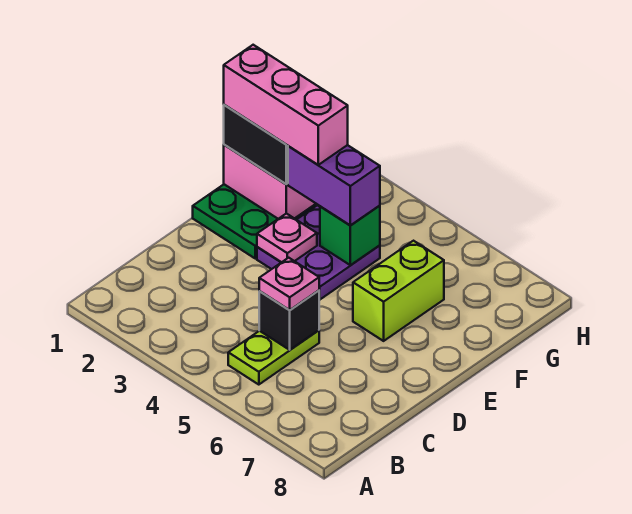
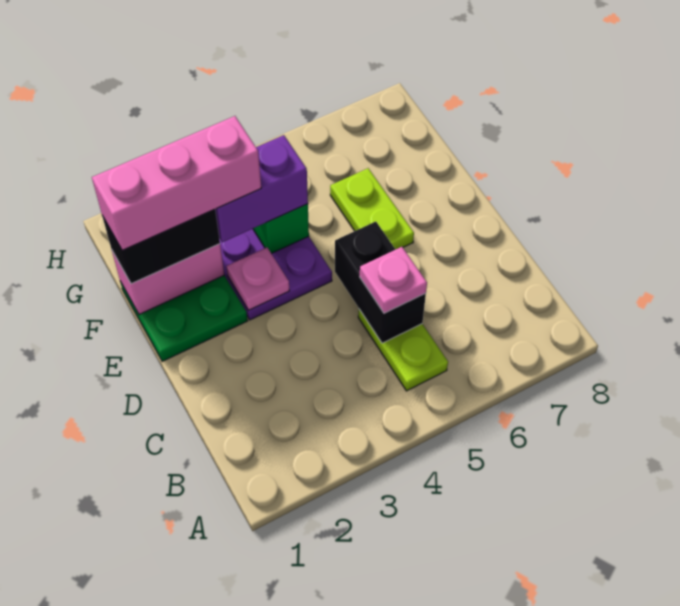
black brick C5 level 2 -> black brick C5:D5 level 2
lime brick E6:F6 level 1 -> lime plate E6:F6 level 1

